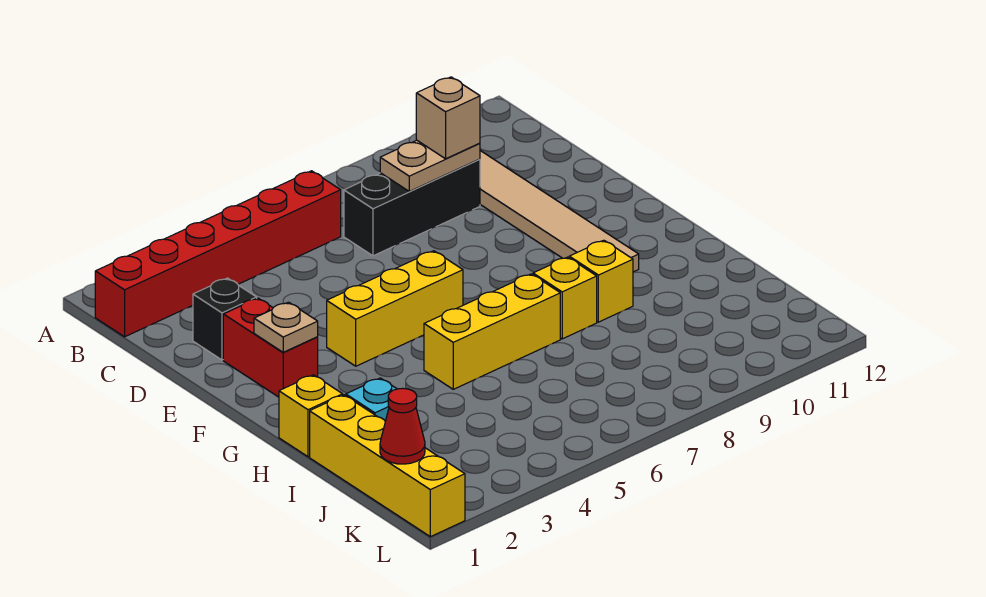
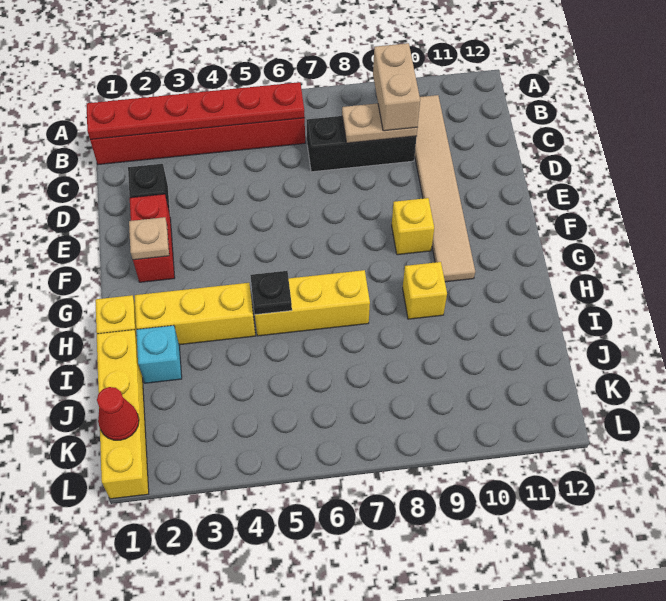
none -> red plate B1:B6 level 2
tan brick C9 level 3 -> tan brick B9:C9 level 3
yellow brick F4:F6 level 1 -> yellow brick H2:H4 level 1
none -> black plate H5 level 2
yellow brick H8 level 1 -> yellow brick F9 level 1

